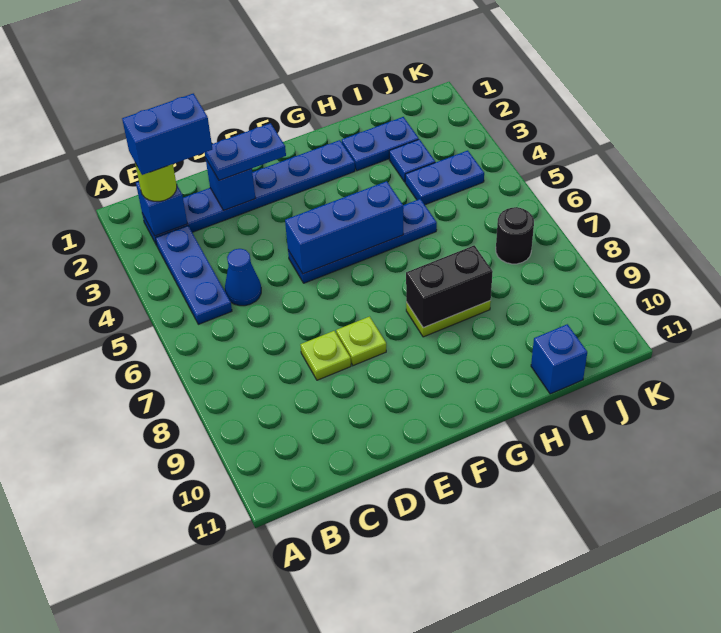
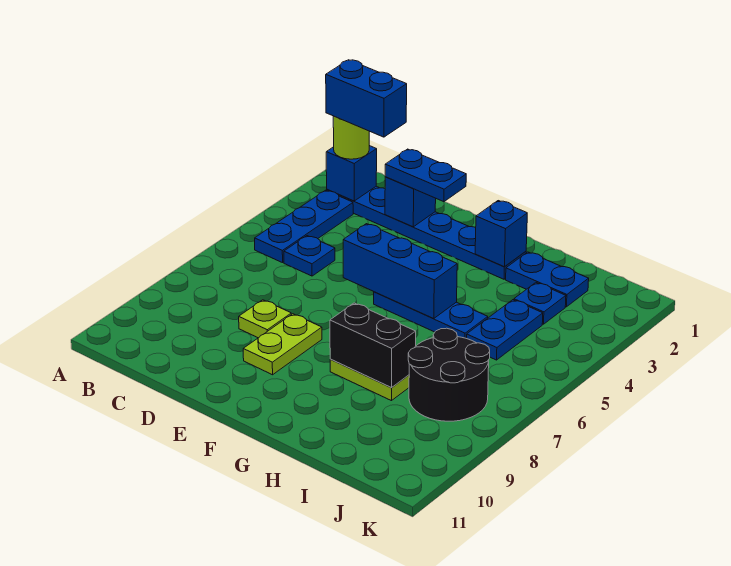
blue cone C5 level 1 -> blue plate C5 level 1
blue plate E5:H5 level 1 -> blue plate F5:H5 level 1
lime plate E8 level 1 -> lime plate E8:E9 level 1
blue plate I4:J4 level 1 -> blue plate I4:I5 level 1
blue brick I11 level 1 -> blue brick G2 level 2
black round brick J7 level 1 -> black round brick I7:J8 level 1

